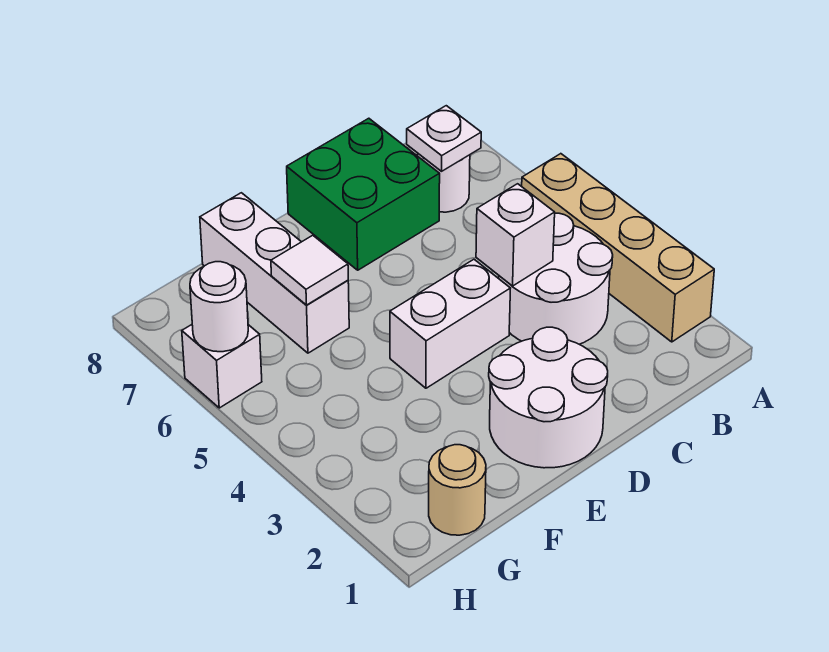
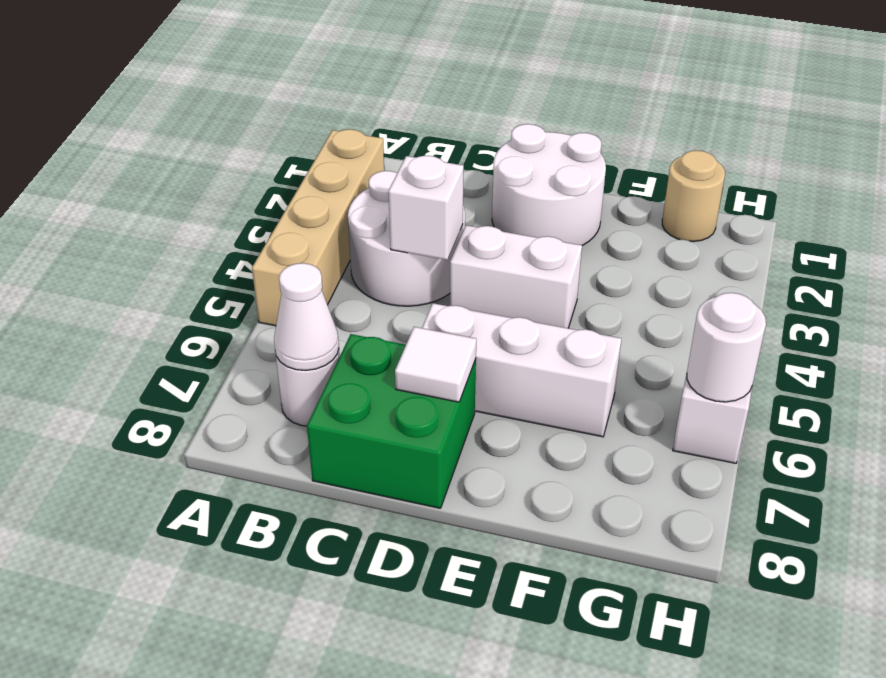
white plate B7 level 2 -> white cone B7 level 2
white brick F6:F8 level 1 -> white brick D6:F6 level 1
white tile F6 level 2 -> white tile D7 level 2

